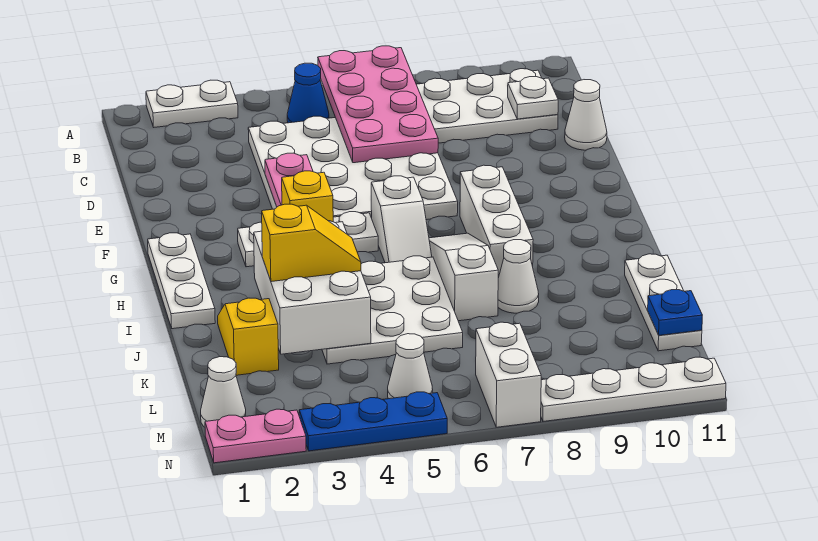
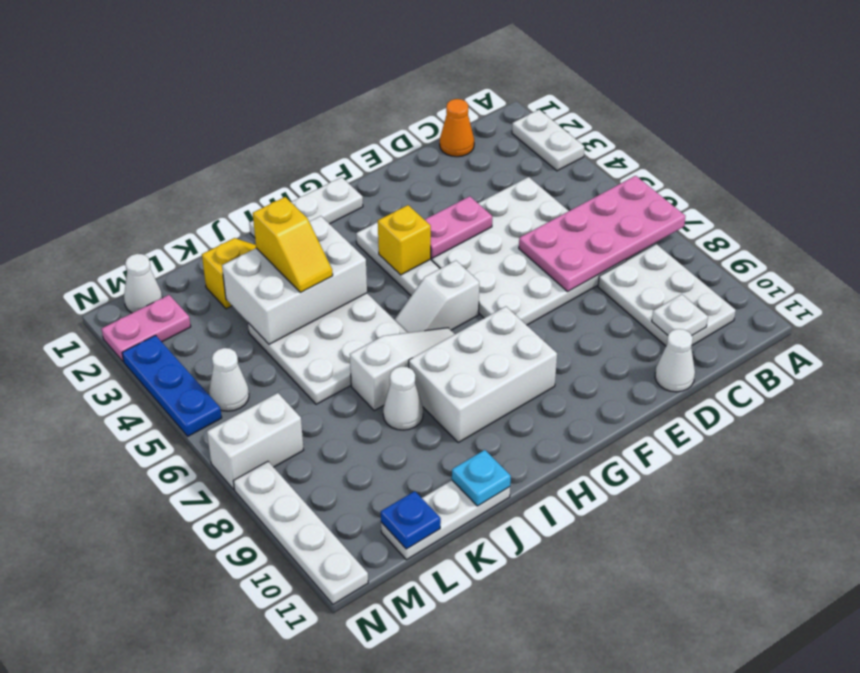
blue cone B5 level 1 -> none
none -> orange cone C1 level 1
white brick G8:I8 level 1 -> white brick G8:I9 level 1
none -> cyan plate J11 level 2
pink plate N1:N2 level 1 -> pink plate M2:N2 level 1

